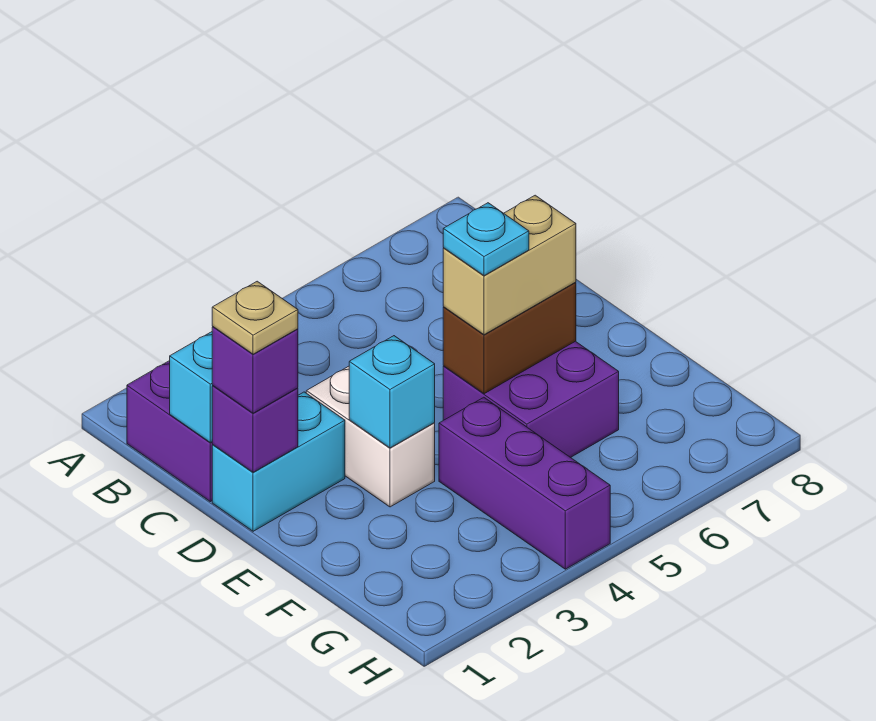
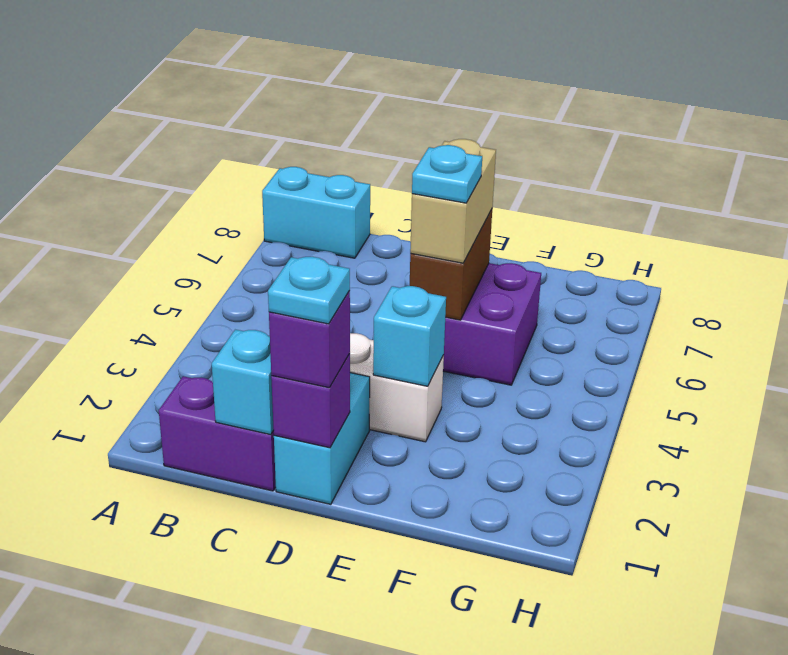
none -> cyan brick A8:B8 level 1
tan plate D1 level 4 -> cyan plate D1 level 4
purple brick F4:H4 level 1 -> none

